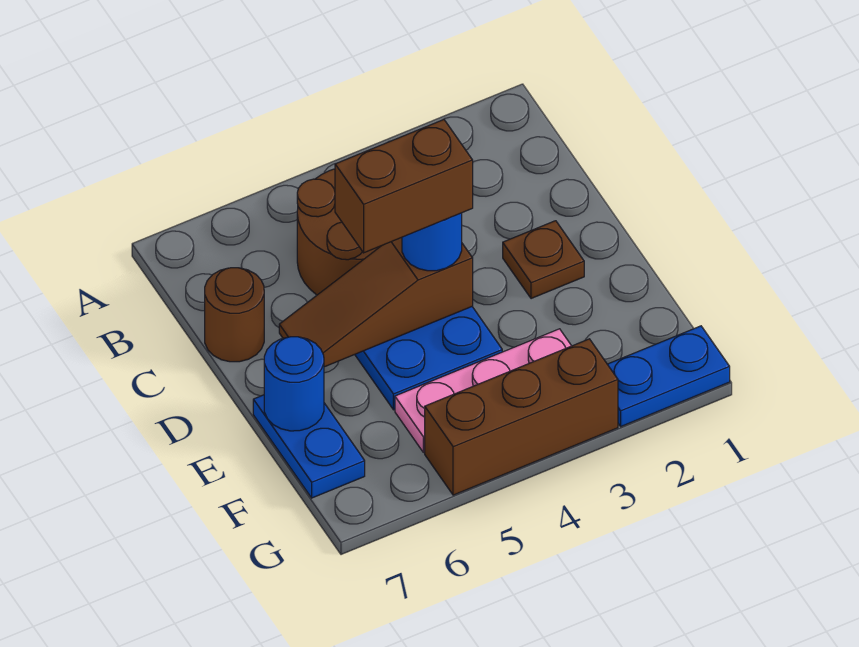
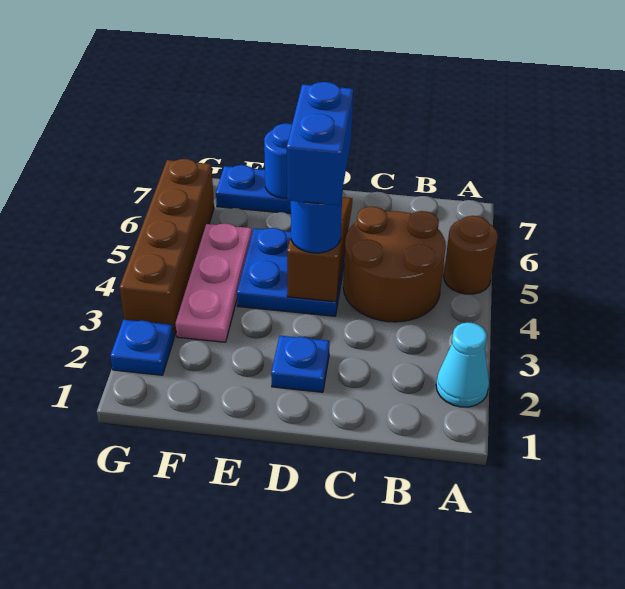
none -> cyan cone A2 level 1
brown round brick C7 level 1 -> brown round brick A5 level 1
brown plate D2 level 1 -> blue plate D2 level 1
brown brick D4:D5 level 4 -> blue brick D4:D5 level 4
blue plate G1:G2 level 1 -> blue plate G2 level 1
brown brick G3:G5 level 1 -> brown brick G3:G6 level 1

